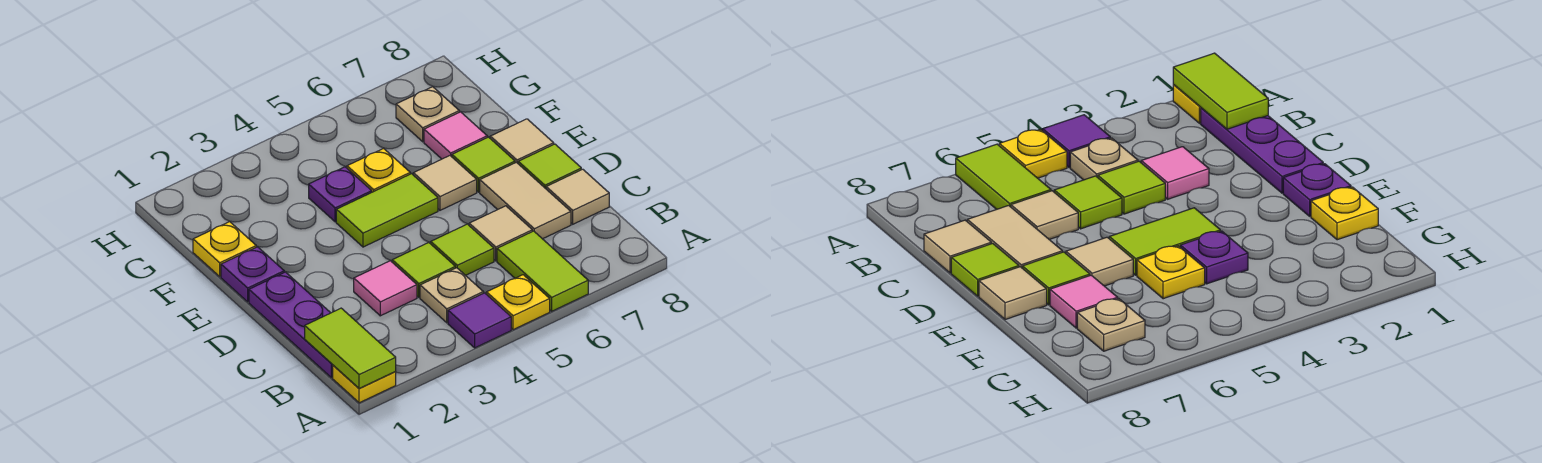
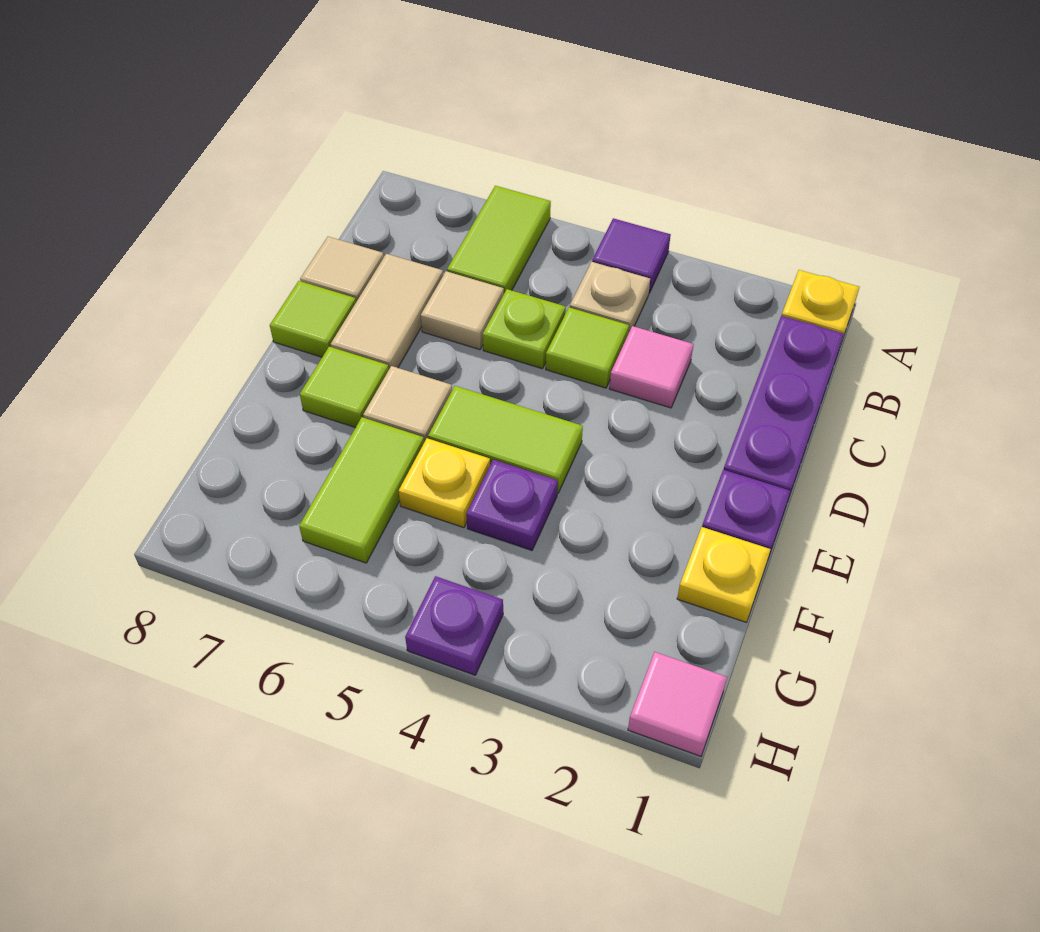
lime tile A1:B1 level 2 -> lime tile F6:G6 level 1
yellow plate A5 level 1 -> none
lime tile C5 level 1 -> lime plate C5 level 1
tan tile E8 level 1 -> none
pink tile F7 level 1 -> pink tile H1 level 1
tan plate G7 level 1 -> none
none -> purple plate H4 level 1

